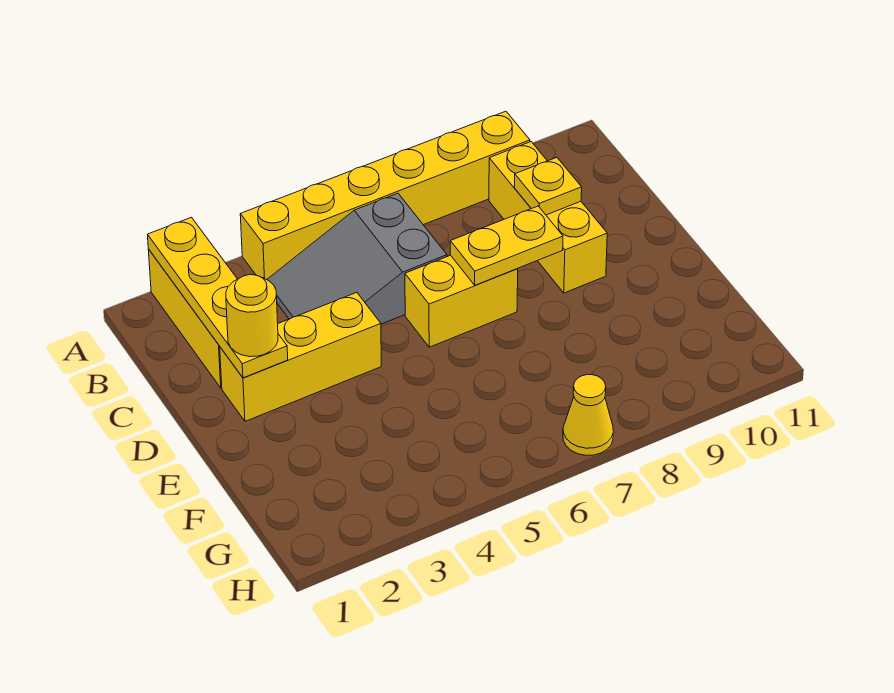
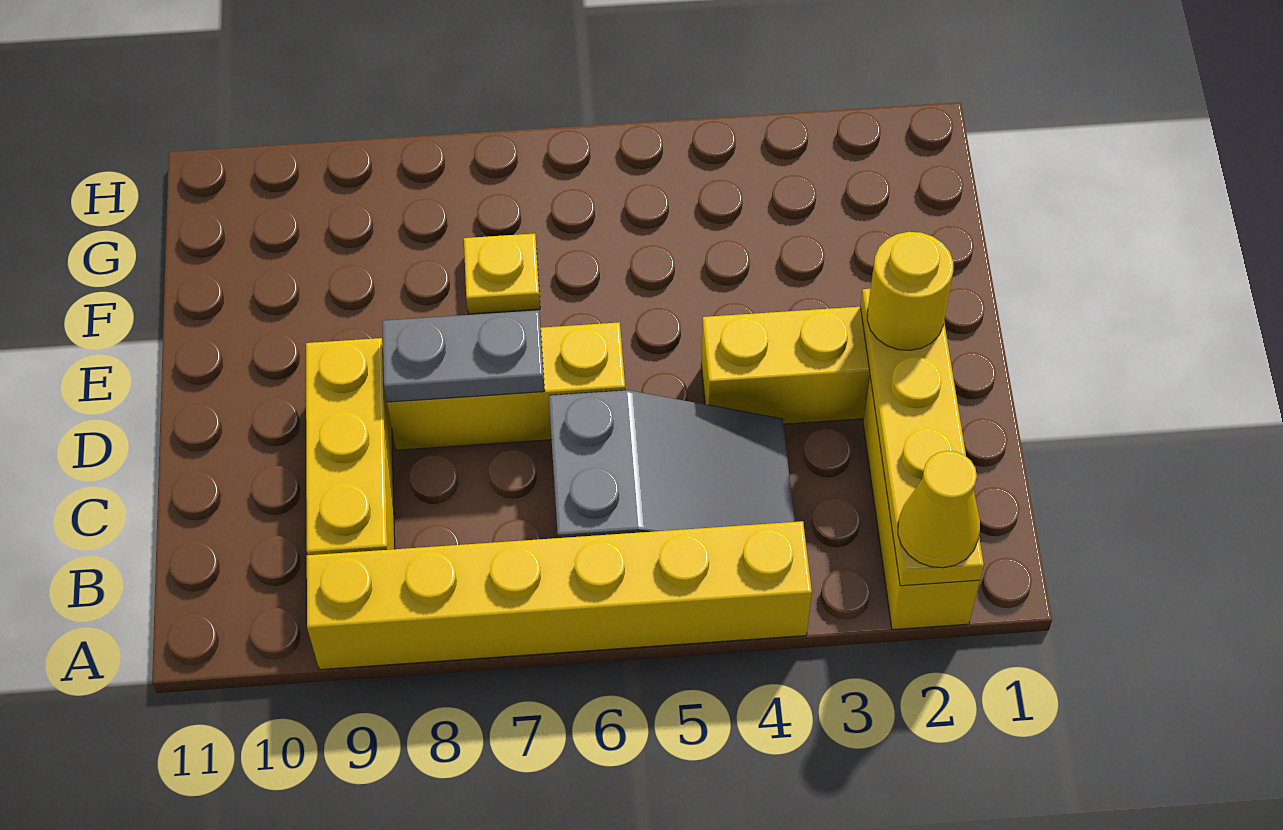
yellow plate C9 level 2 -> yellow plate F7 level 1
yellow brick D6:D7 level 1 -> yellow brick D6:D8 level 1
yellow plate D7:D8 level 2 -> grey plate D7:D8 level 2
yellow cone H7 level 1 -> yellow cone A2 level 3

